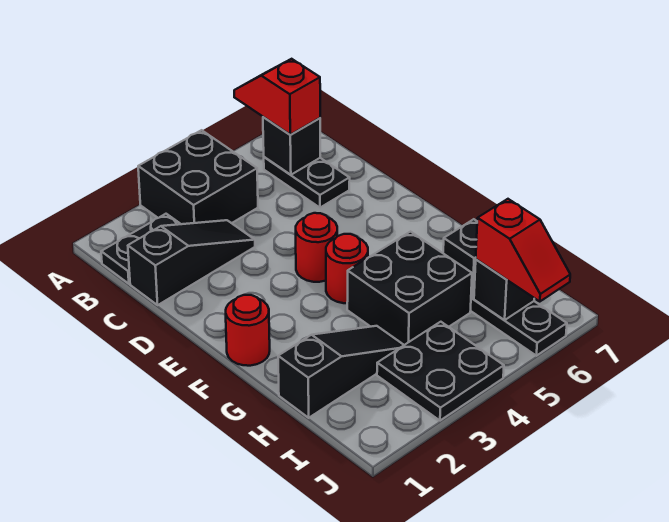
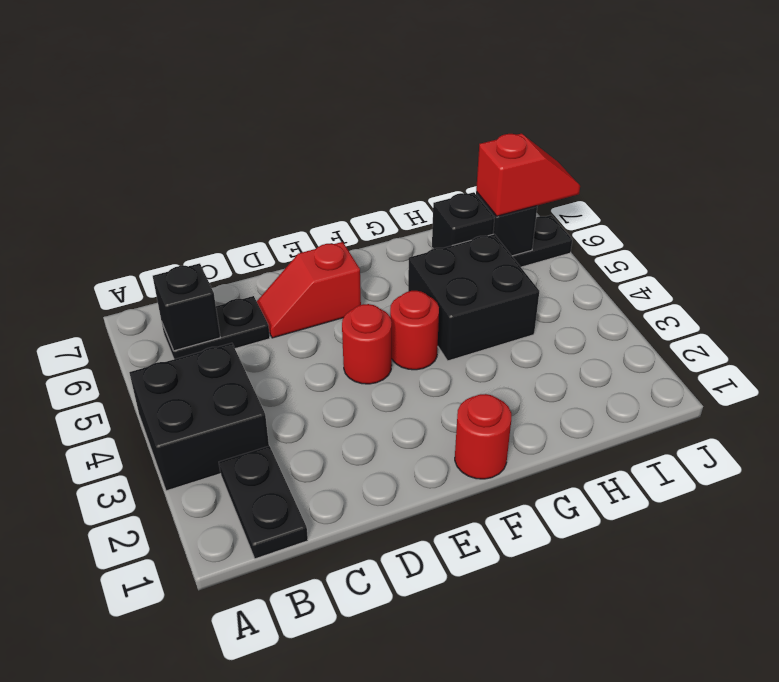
red slope A6:B6 level 3 top B -> red slope D6:E6 level 1 top E
black slope C1:C3 level 1 top 1 -> none
black slope H1:H3 level 1 top 1 -> none
black plate I3:J4 level 1 -> none

